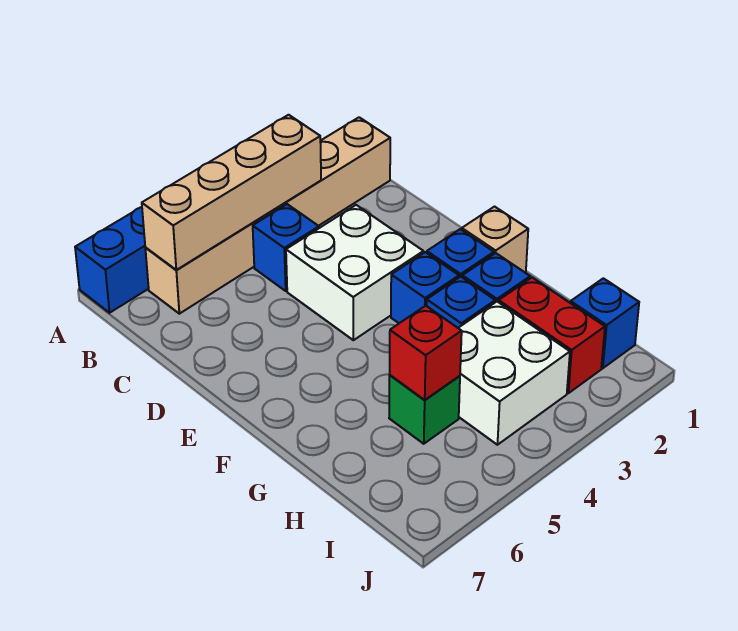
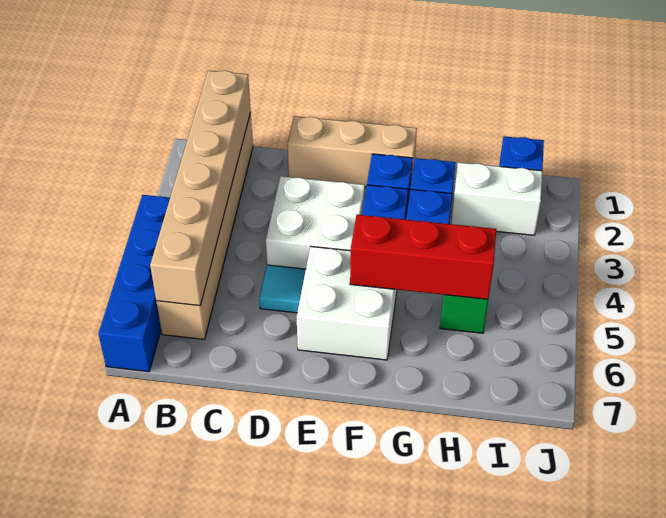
tan brick B3:B6 level 2 -> tan brick B1:B6 level 2
blue brick C4 level 1 -> none
none -> cyan tile D5 level 1
tan brick F1 level 1 -> tan brick D1:F1 level 1
red brick H2:I2 level 1 -> white brick H2:I2 level 1
white brick H3:I4 level 1 -> white brick E5:F6 level 1
red brick H5 level 2 -> red brick F5:H5 level 2

